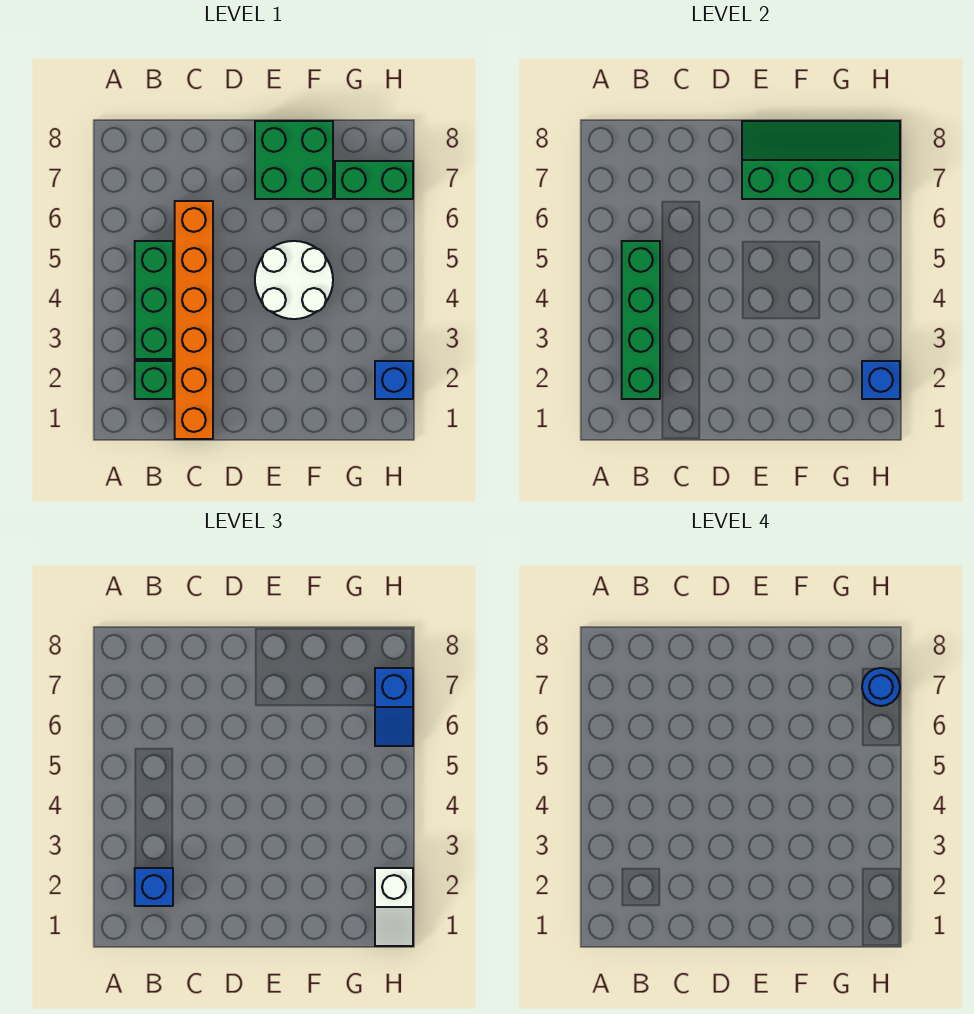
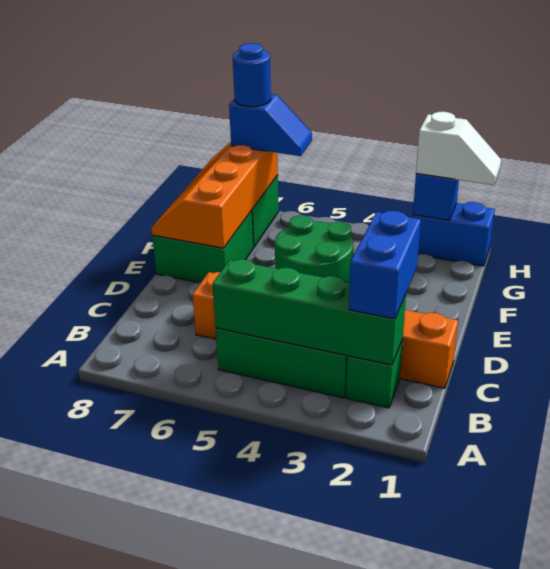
blue brick B2 level 3 -> blue brick B2:C2 level 3
white round brick E4:F5 level 1 -> green round brick E4:F5 level 1
green slope E7:H8 level 2 top 7 -> orange slope E7:H8 level 2 top 7
blue brick H2 level 1 -> blue brick H1:H2 level 1

